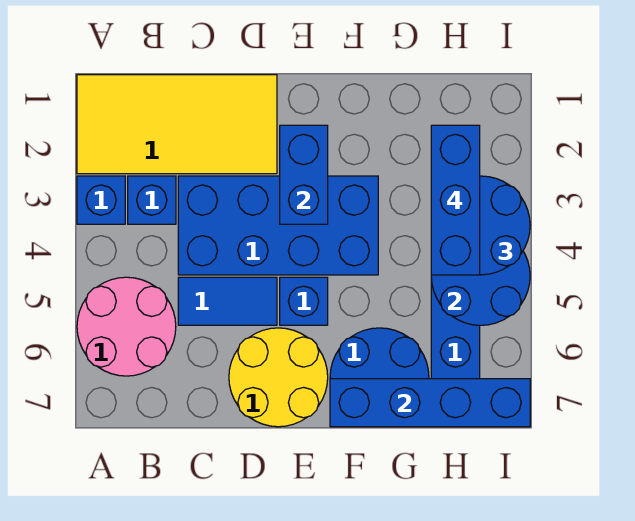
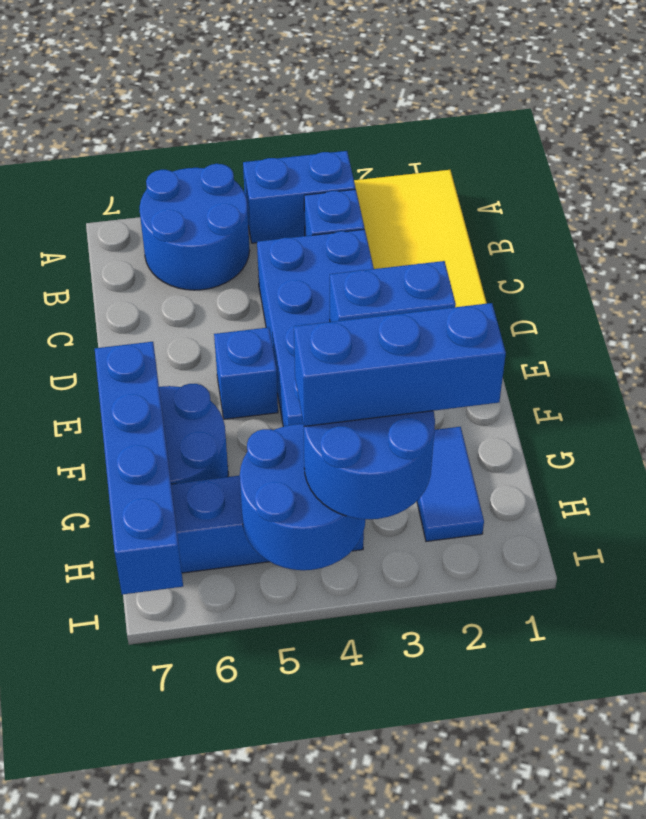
blue brick A3 level 1 -> blue brick A3:A4 level 1
pink round brick A5:B6 level 1 -> blue round brick A5:B6 level 1
blue tile C5:D5 level 1 -> blue tile G2:H2 level 1
yellow round brick D6:E7 level 1 -> none

